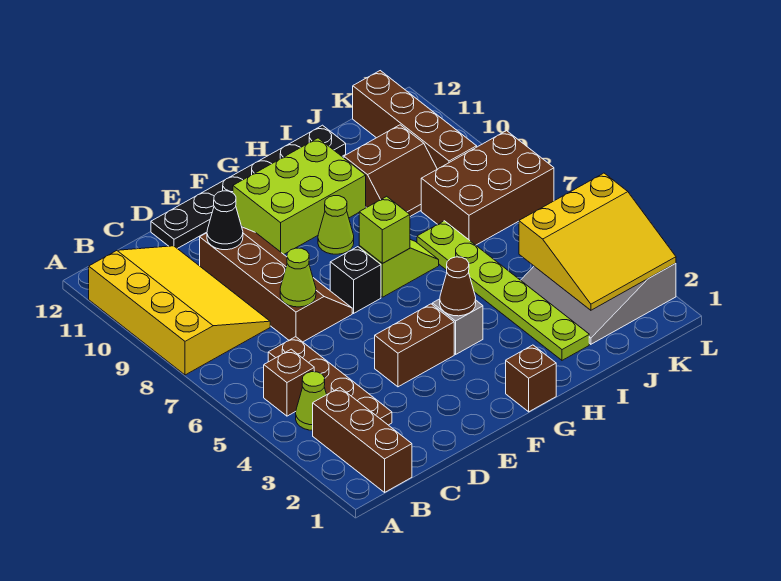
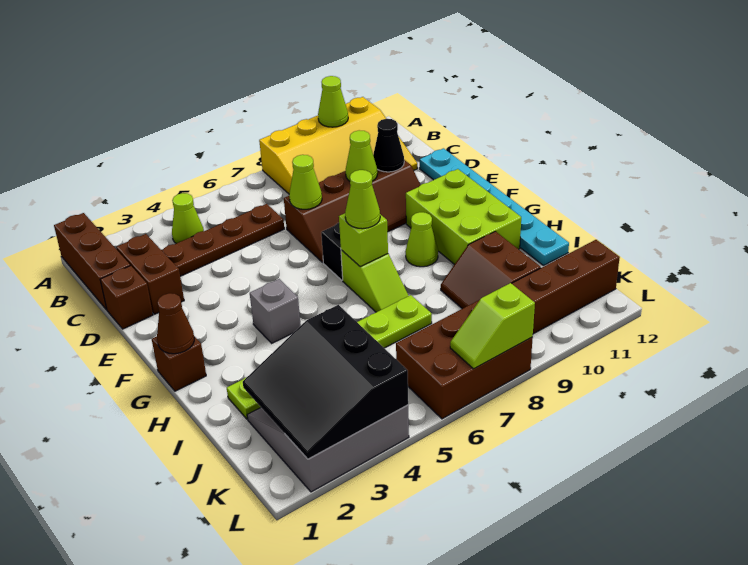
none -> lime cone A10 level 2
brown brick B1:B3 level 1 -> brown brick A1:C1 level 1
brown brick B5 level 1 -> brown brick D1 level 1
none -> lime cone D9 level 2
black plate D12:I12 level 1 -> cyan plate D12:I12 level 1
brown brick E4:F4 level 1 -> brown brick C2:D2 level 1
brown cone G4 level 2 -> brown cone G1 level 2
none -> lime cone G7 level 3
yellow slope J2:L4 level 2 top 4 -> black slope J2:L4 level 2 top 4
brown brick J7:L8 level 1 -> brown brick K6:L8 level 1
none -> lime slope L7:L8 level 2 top 8

